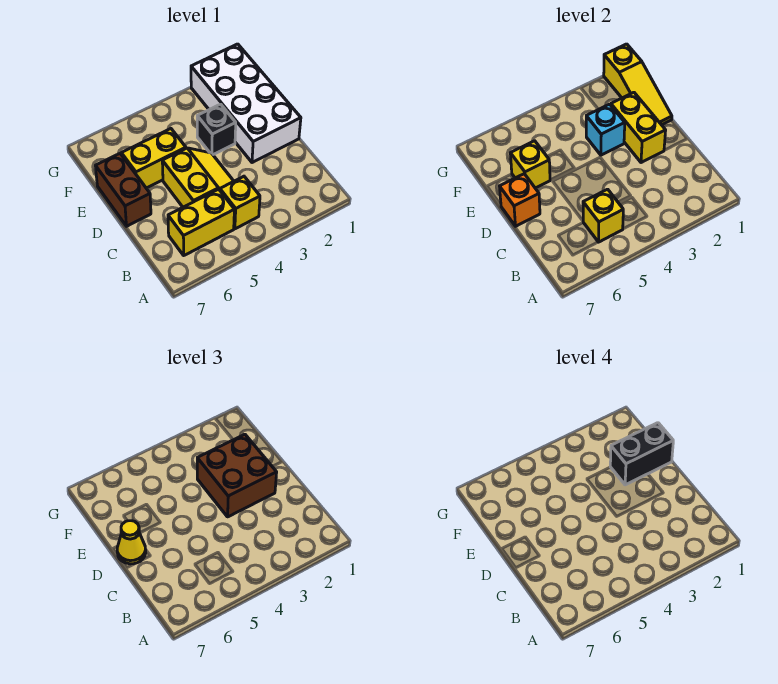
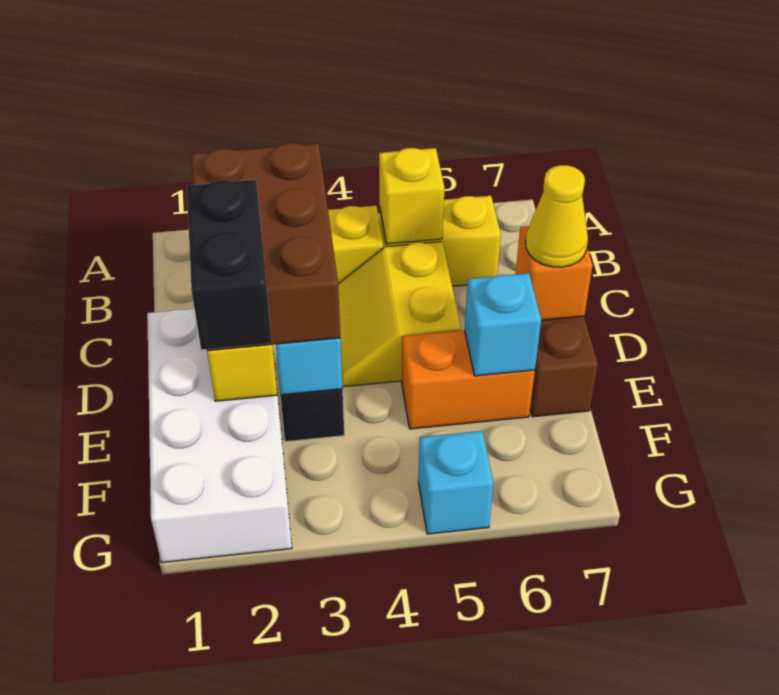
brown brick D2:E3 level 3 -> brown brick C2:E3 level 3
yellow slope E1:G1 level 2 top G -> none
black brick E1:E2 level 4 -> black brick E2:F2 level 4
yellow brick E5:E6 level 1 -> orange brick E5:E6 level 1
yellow brick E6 level 2 -> cyan brick E6 level 2
none -> cyan brick G5 level 1

